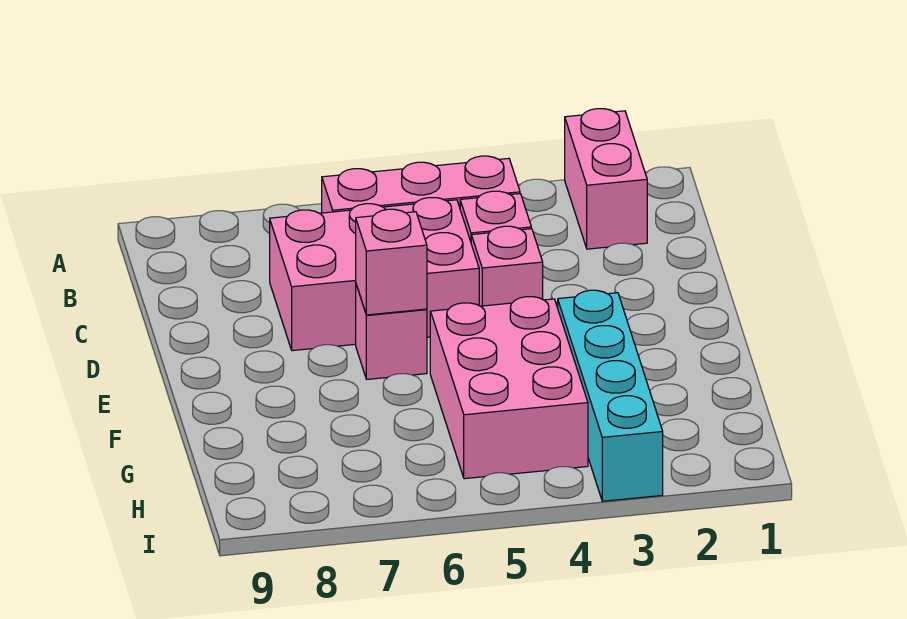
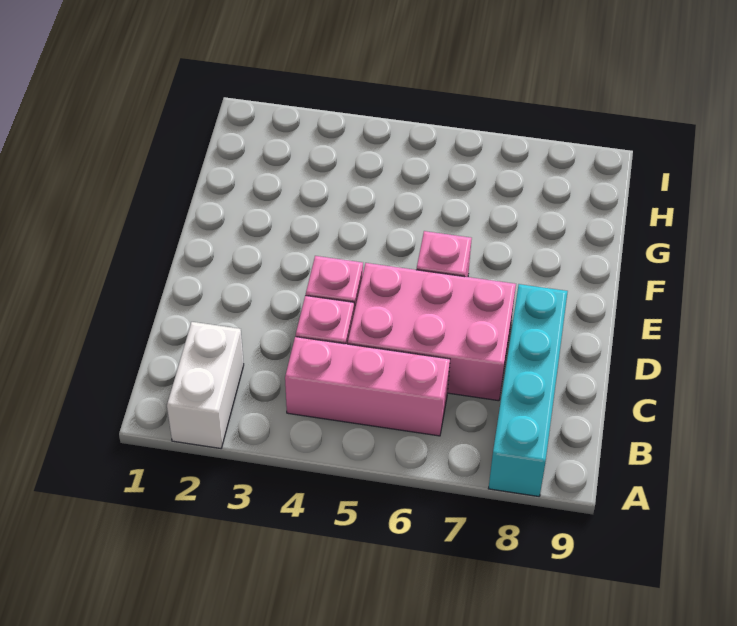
pink brick A2:B2 level 1 -> white brick A2:B2 level 1
pink brick E6 level 2 -> none
cyan brick F3:I3 level 1 -> cyan brick A8:D8 level 1
pink brick F4:H5 level 1 -> none

